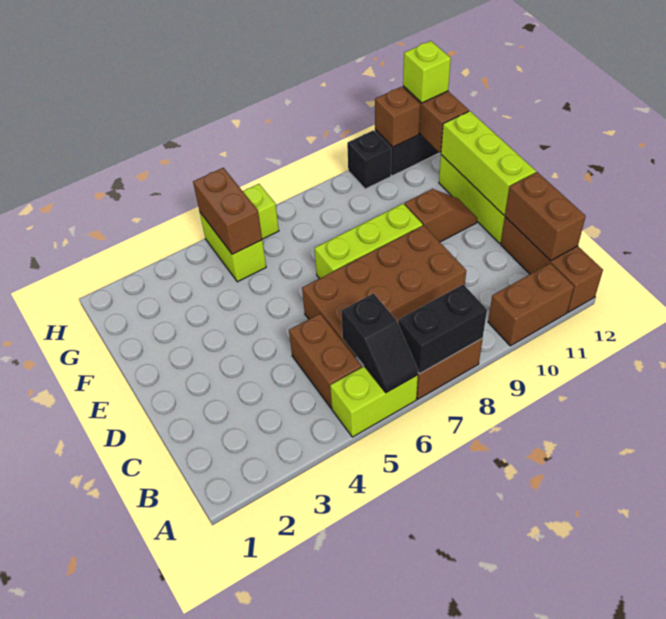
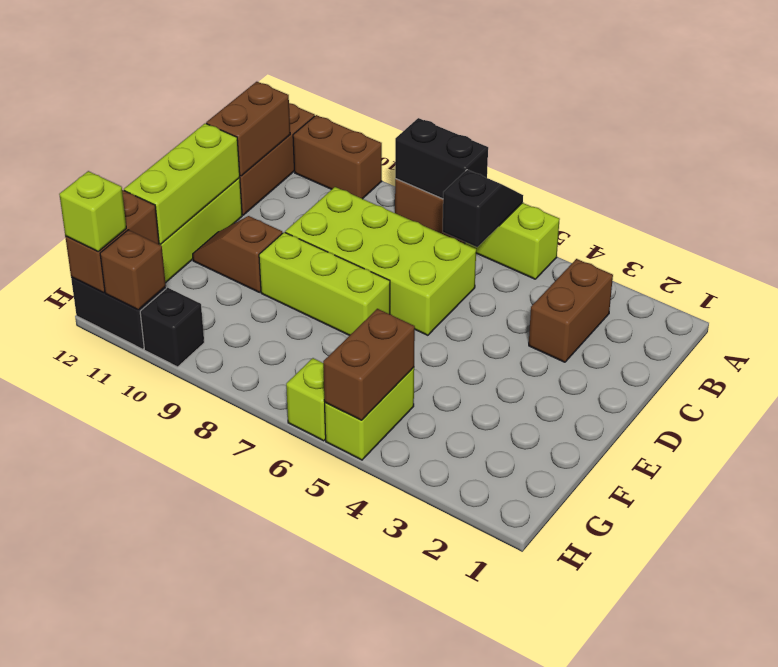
brown brick B5:C5 level 1 -> brown brick B3:C3 level 1
brown brick C6:D9 level 1 -> lime brick C6:D9 level 1

